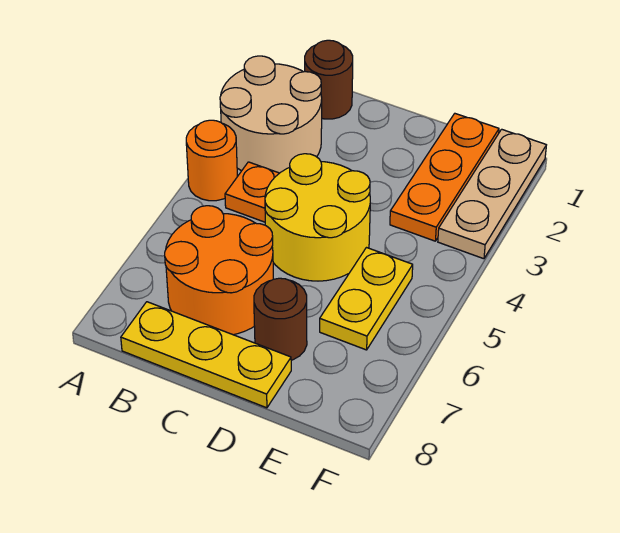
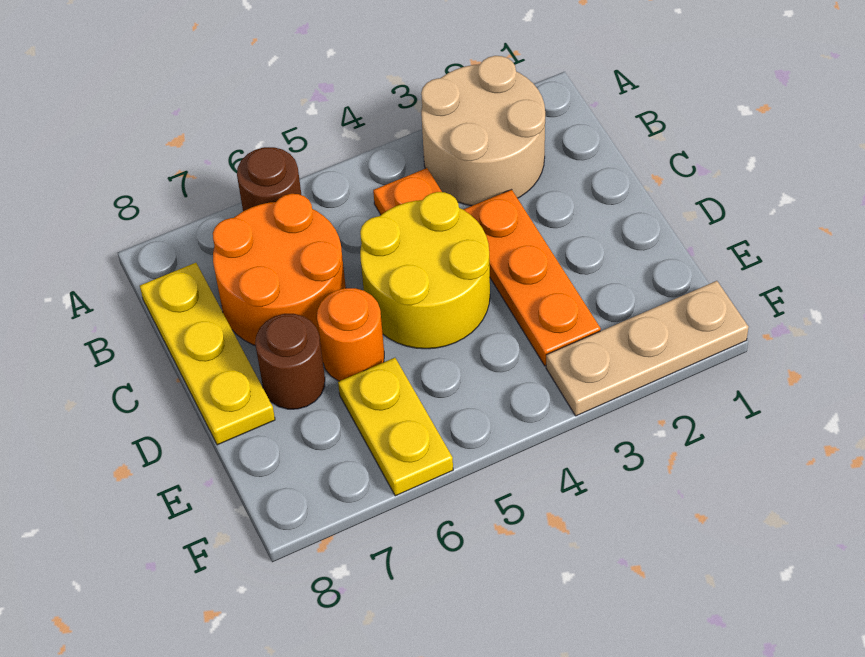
orange round brick A4 level 1 -> orange round brick D6 level 1
brown round brick B1 level 1 -> brown round brick A6 level 1
orange plate E1:E3 level 1 -> orange plate C3:E3 level 1
yellow plate E5:E6 level 1 -> yellow plate E6:F6 level 1

